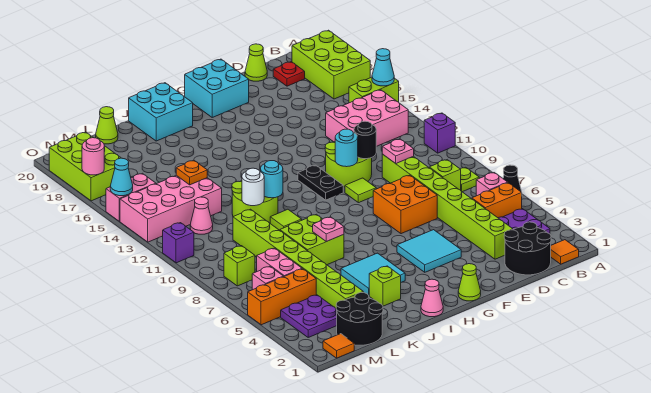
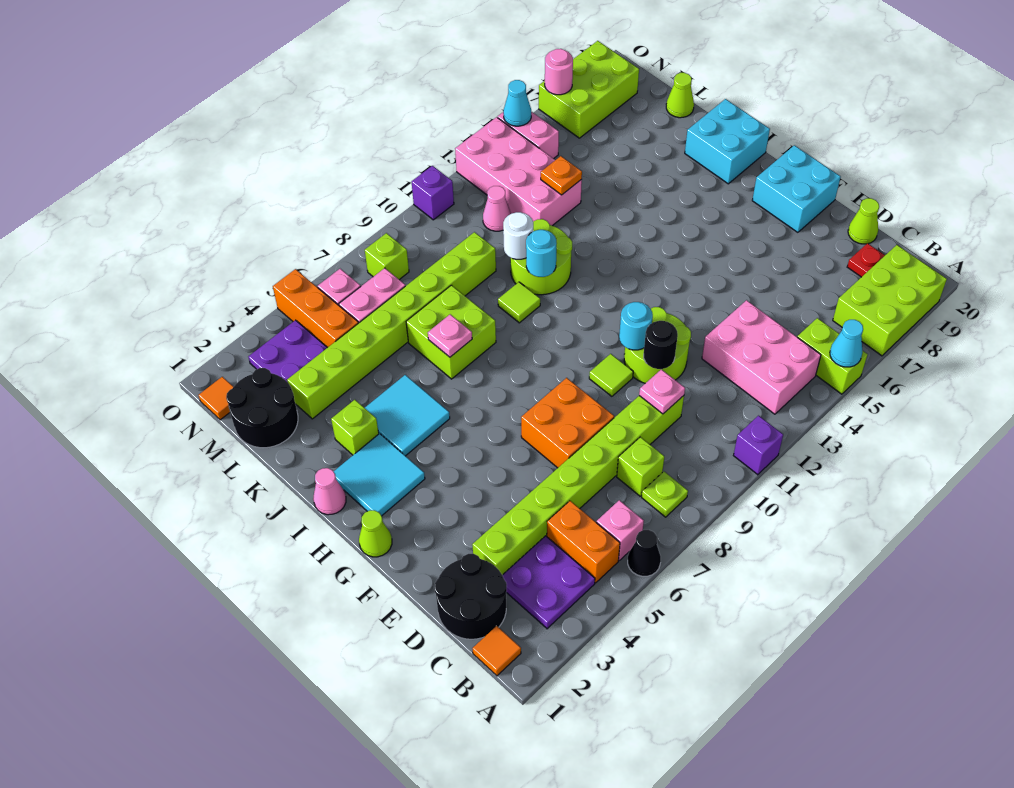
cyan tile F4:G5 level 1 -> cyan tile H2:I3 level 1
black plate G11:G12 level 1 -> none

